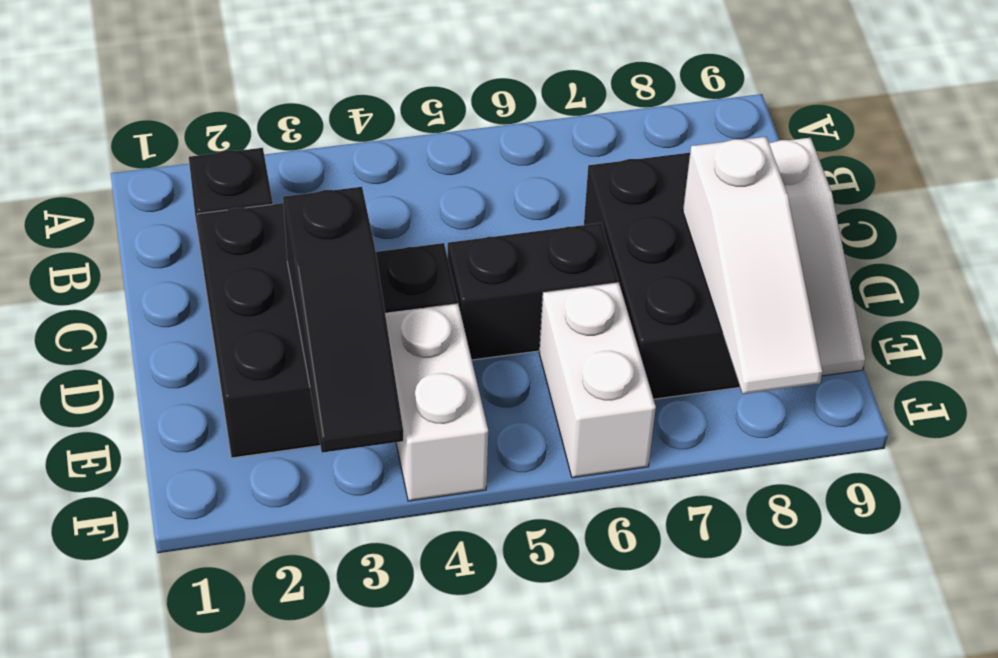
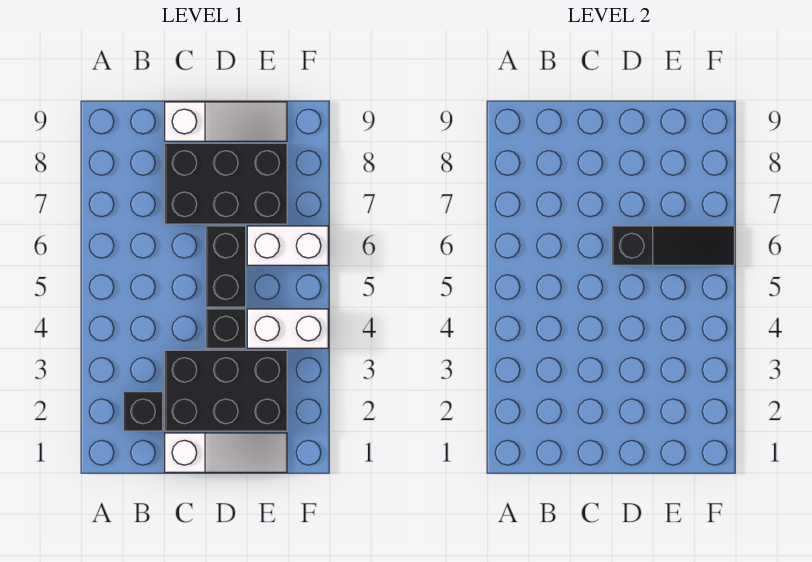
black slope D3:F3 level 2 top D -> black slope D6:F6 level 2 top D
white slope D8:F8 level 2 top D -> white slope C1:E1 level 1 top C

